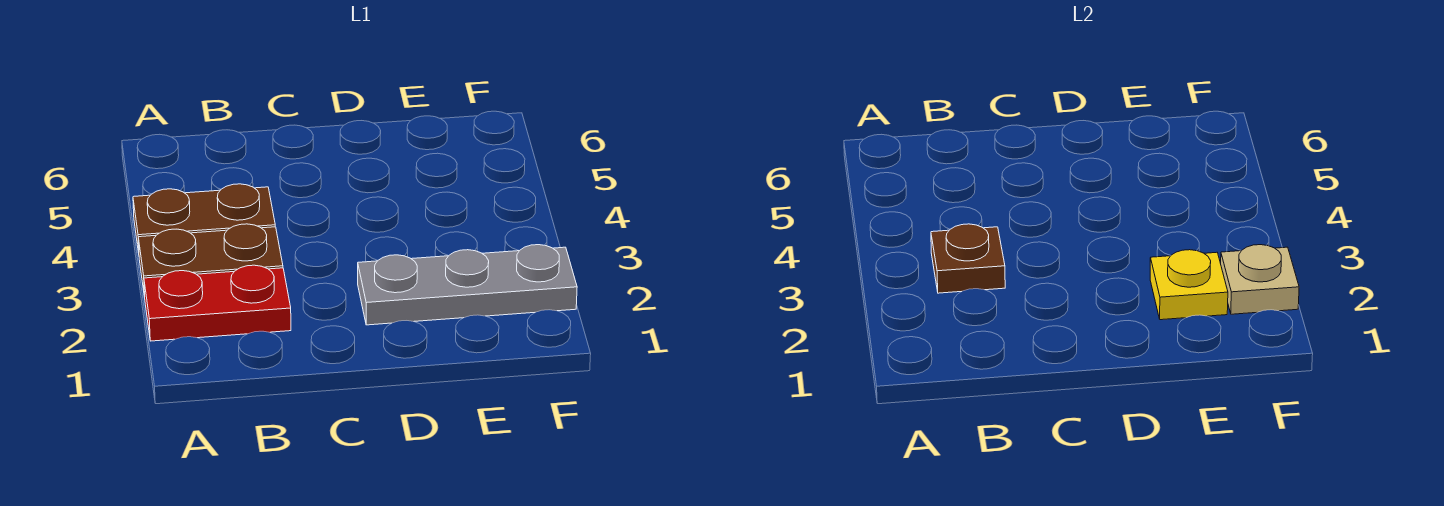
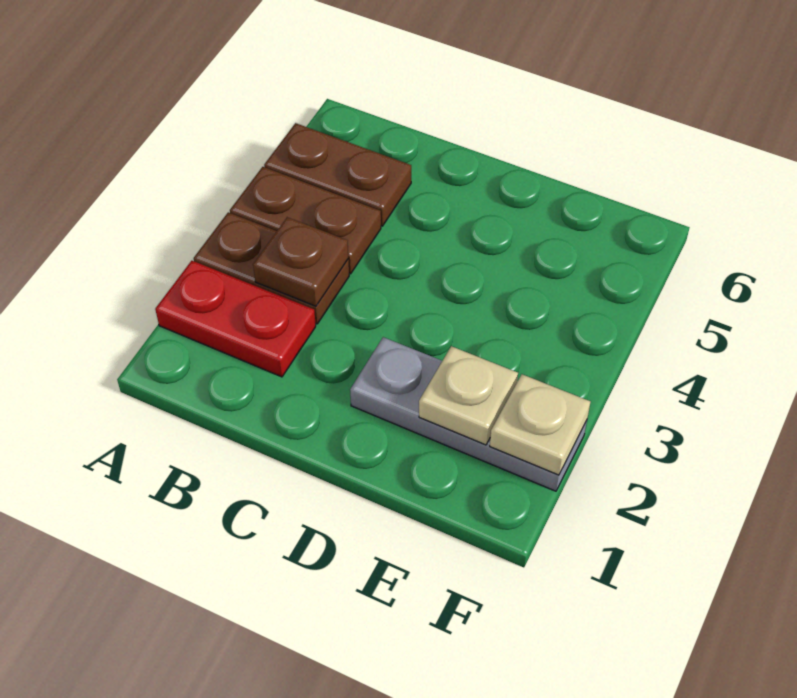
none -> brown plate A5:B5 level 1
yellow plate E2 level 2 -> tan plate E2 level 2

